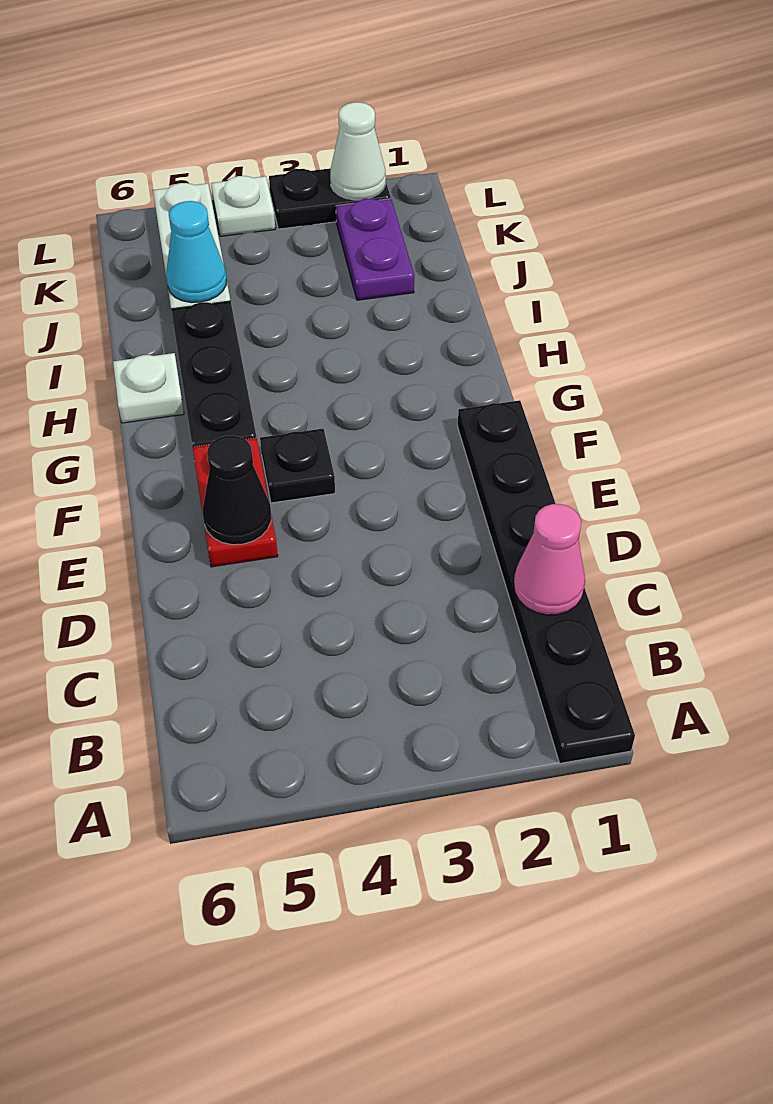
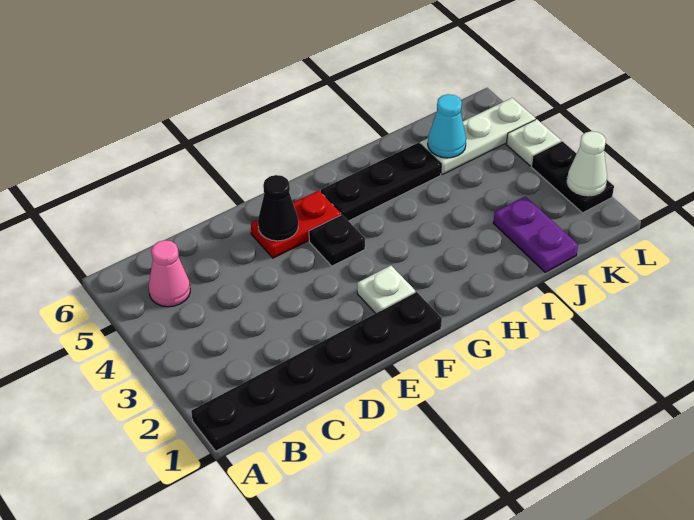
pink cone C1 level 2 -> pink cone B5 level 1
white plate H6 level 1 -> white plate F2 level 1
purple plate J2:K2 level 1 -> purple plate J1:J2 level 1

